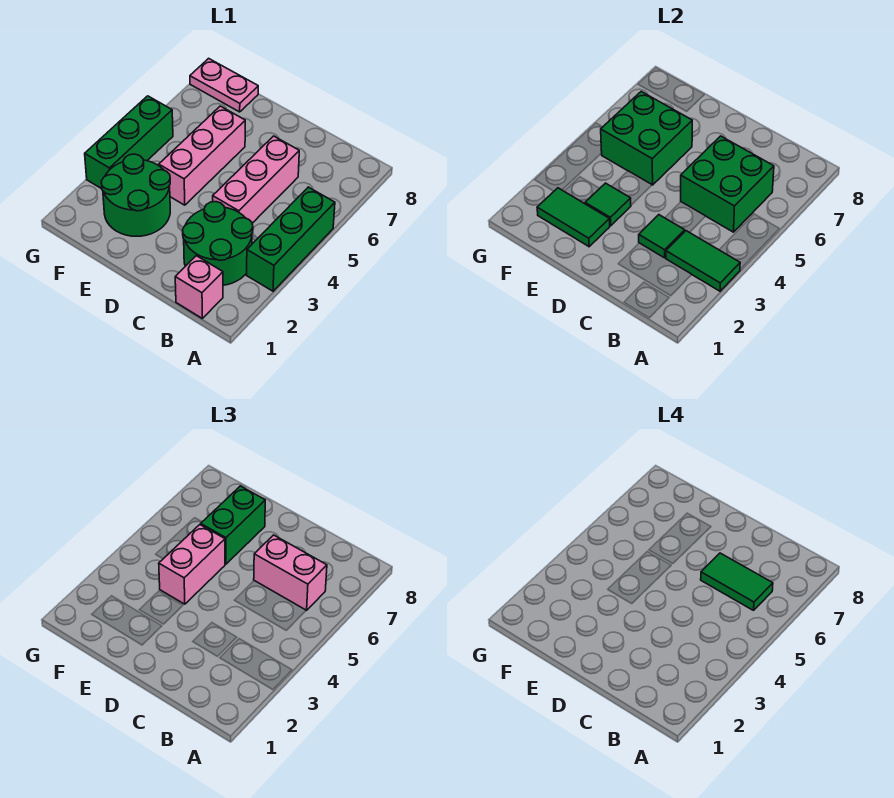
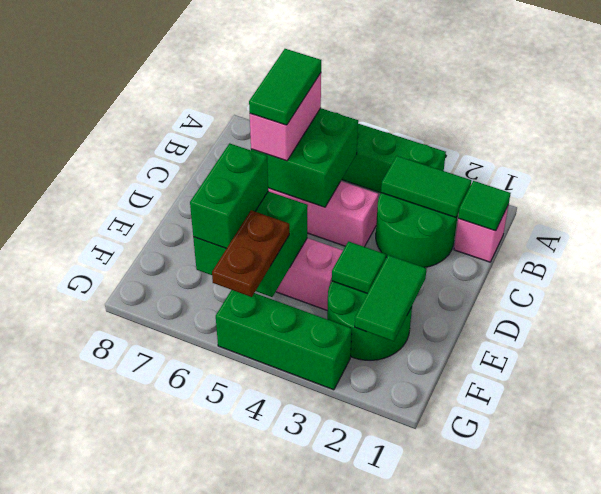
green tile A3:B3 level 2 -> green tile B2:B3 level 2
green tile C3 level 2 -> green tile B1 level 2
pink brick E4:E5 level 3 -> none
green brick E6:E7 level 3 -> green brick E6:F6 level 3
none -> brown plate F5:G5 level 3
pink plate F8:G8 level 1 -> none

